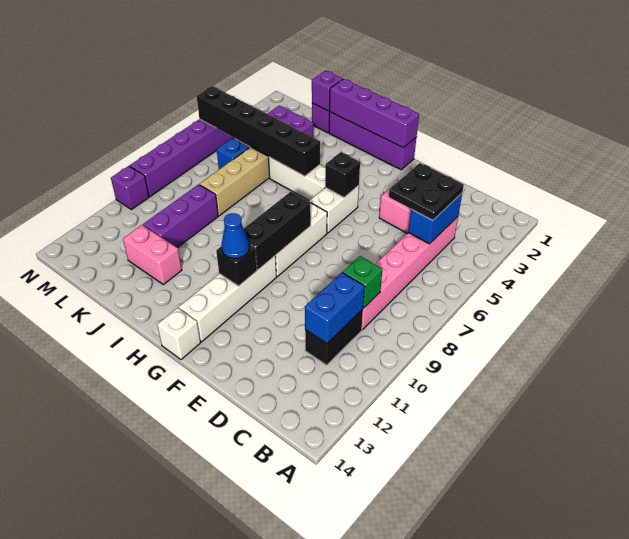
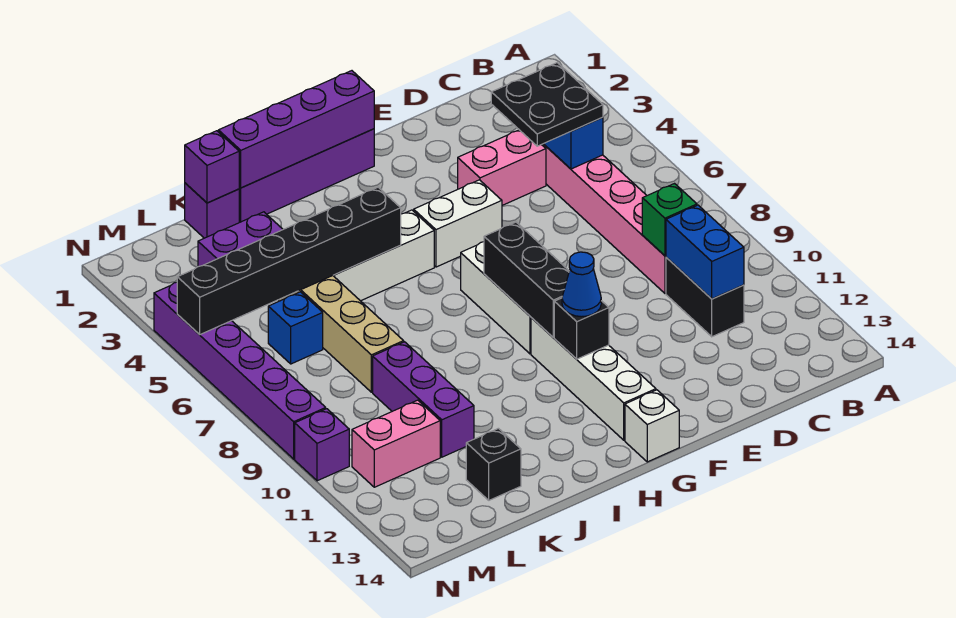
white brick G5:G6 level 1 -> white brick F5:G5 level 1
black brick G5 level 2 -> black brick K13 level 1
pink brick J12:K12 level 1 -> pink brick L11:M11 level 1

